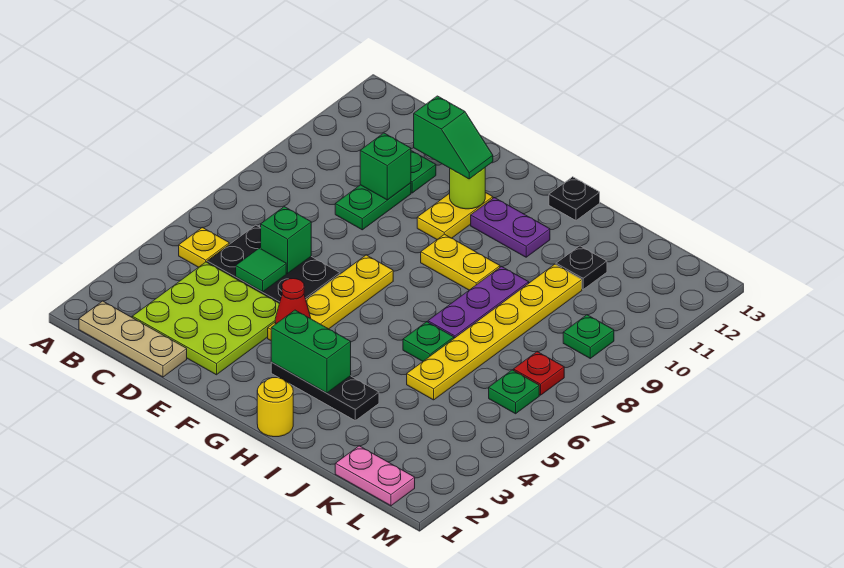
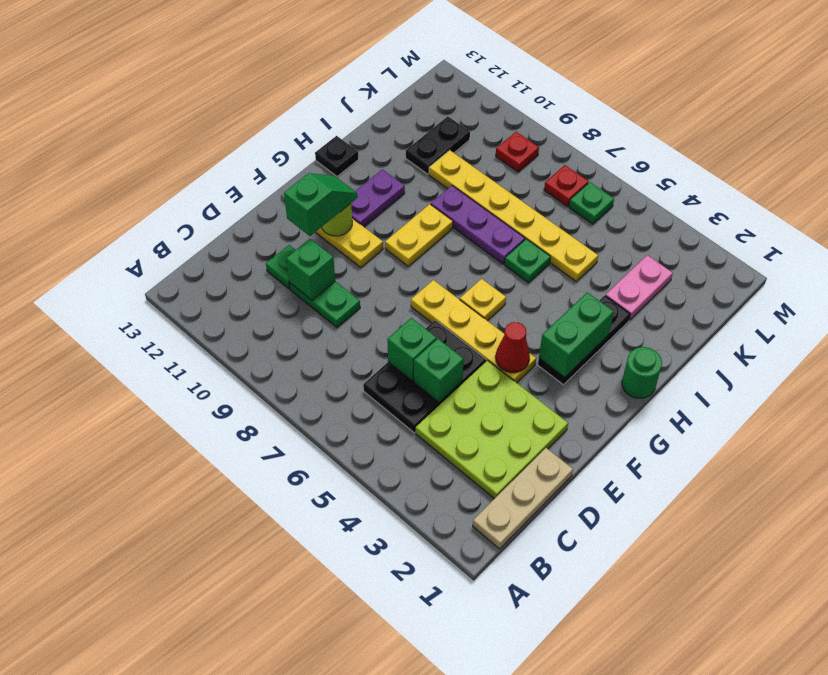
yellow plate B5 level 1 -> yellow plate G6 level 1
green tile D5 level 2 -> green brick D5 level 2
yellow round brick H1 level 1 -> green round brick H1 level 1
black plate J11 level 1 -> black plate J11:K11 level 1
pink plate K1:L1 level 1 -> pink plate J3:K3 level 1
green plate L9 level 1 -> red plate L9 level 1

